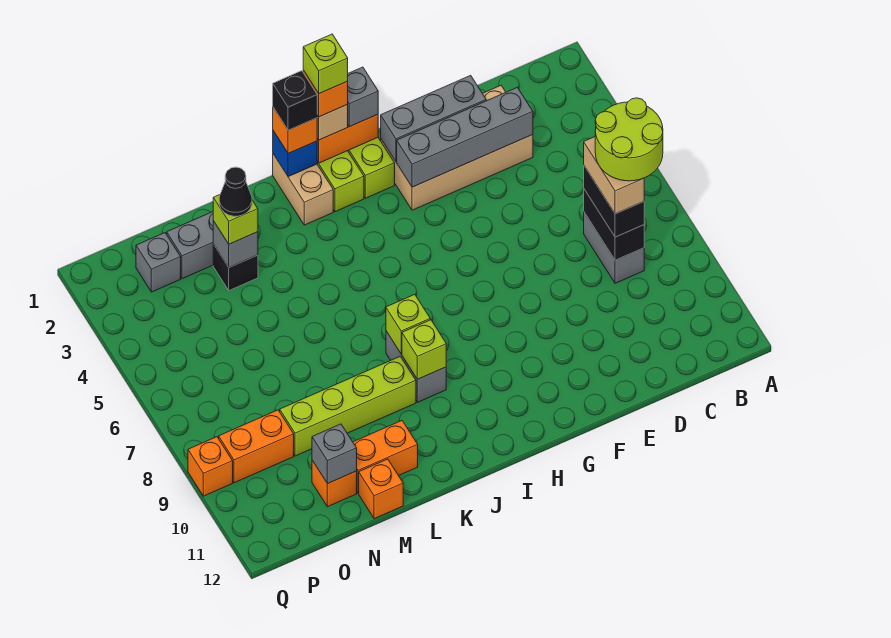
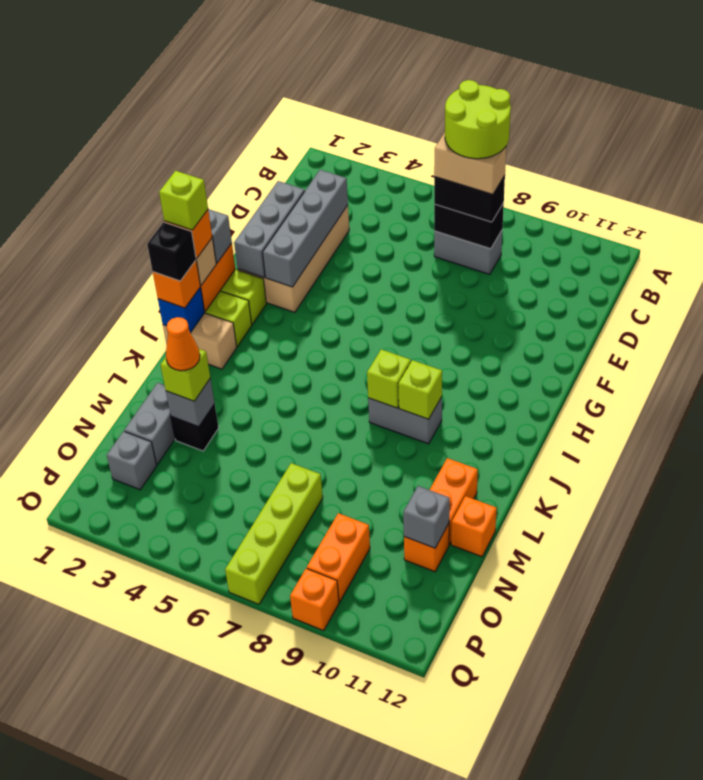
lime brick K9:N9 level 1 -> lime brick N7:Q7 level 1
black cone M3 level 4 -> orange cone M3 level 4

